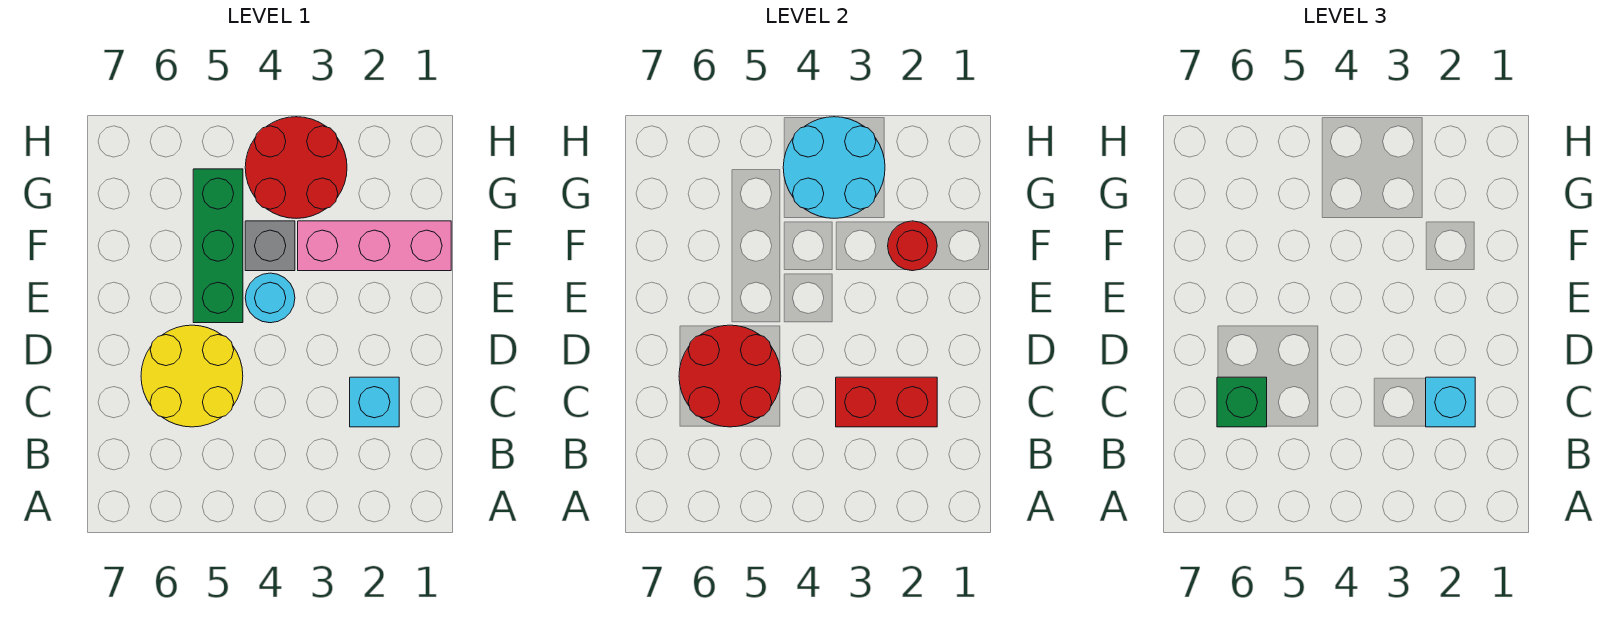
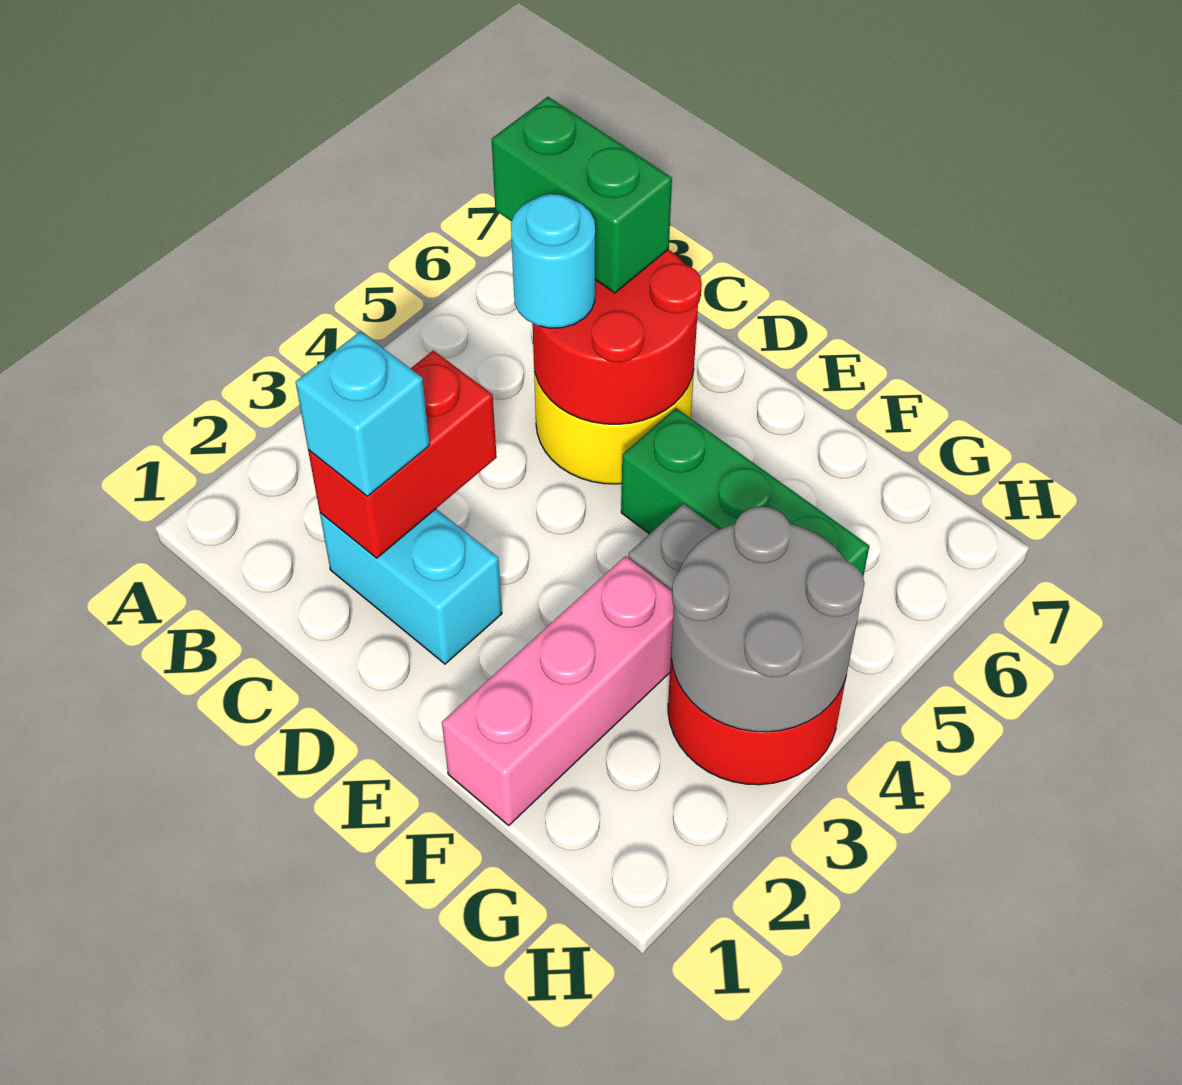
cyan brick C2 level 1 -> cyan brick C2:D2 level 1
green brick C6 level 3 -> green brick B6:C6 level 3
cyan round brick E4 level 1 -> cyan round brick C5 level 3
red round brick F2 level 2 -> none
cyan round brick G3:H4 level 2 -> grey round brick G3:H4 level 2

